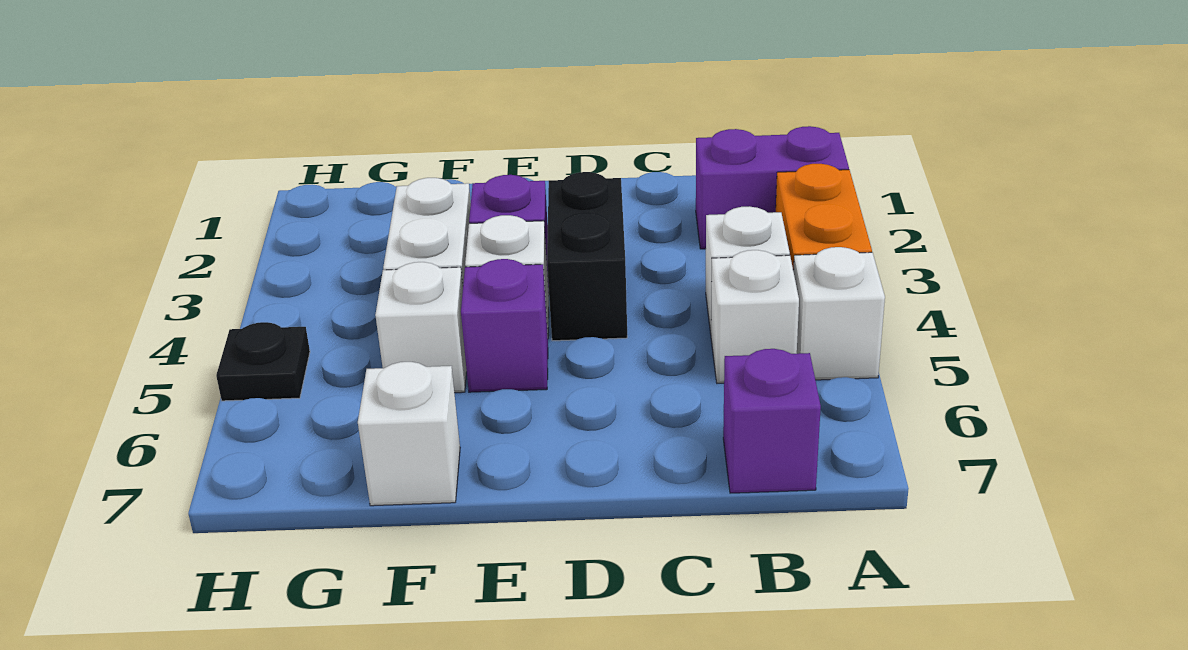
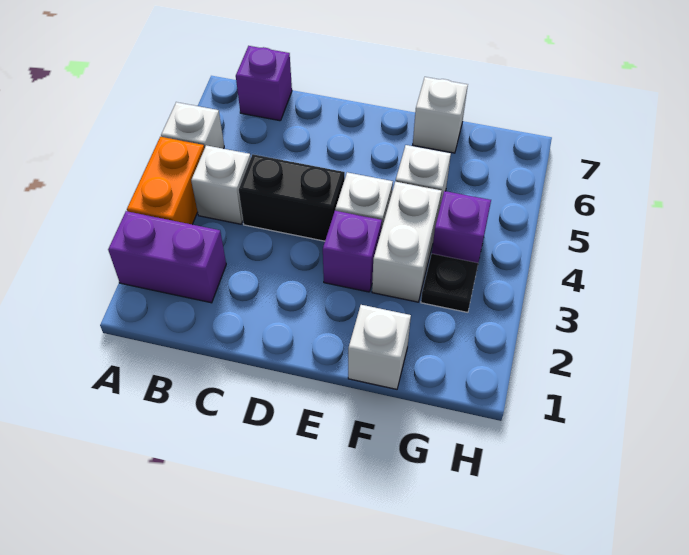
white brick B5 level 1 -> white brick F1 level 1
black brick D3:D4 level 1 -> black brick C4:D4 level 1
purple brick E5 level 1 -> purple brick G4 level 1
black plate H5 level 1 -> black plate G3 level 1

